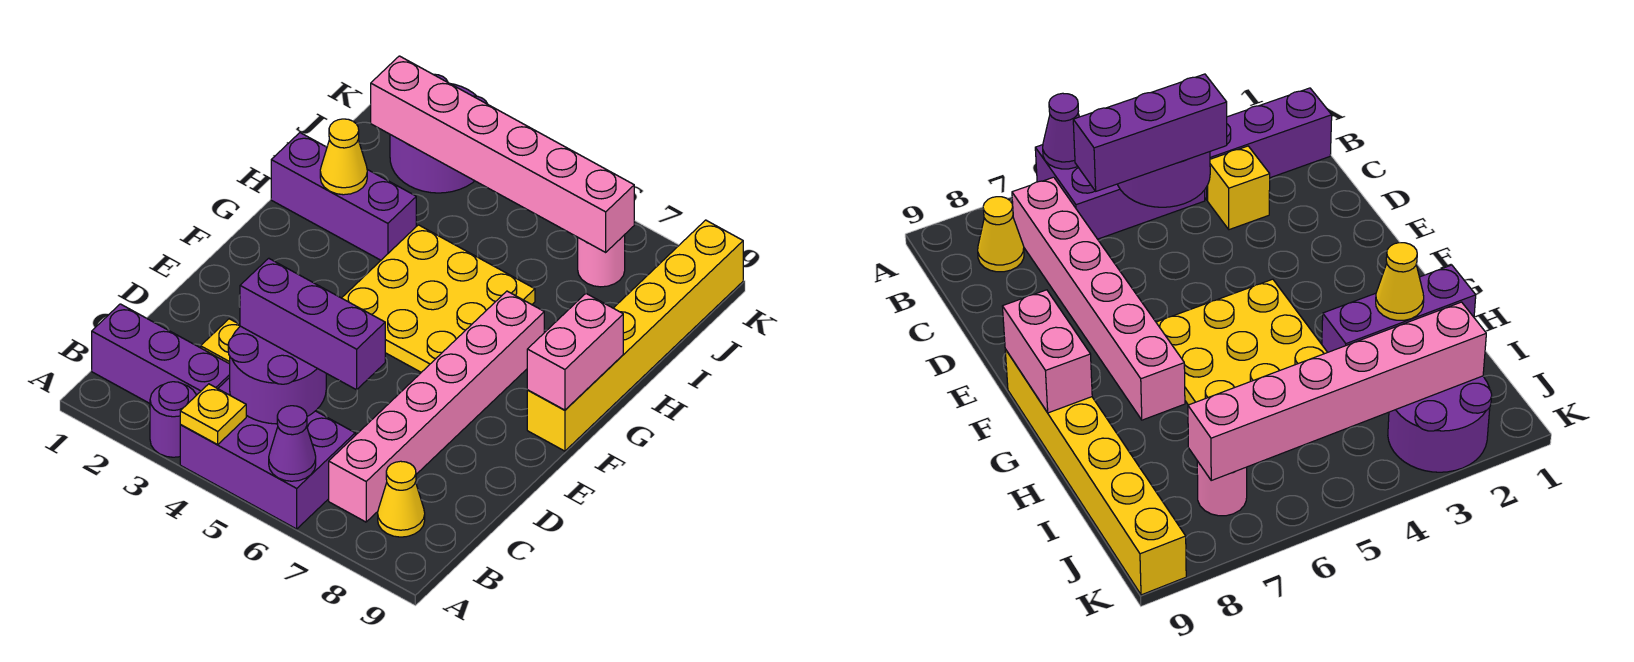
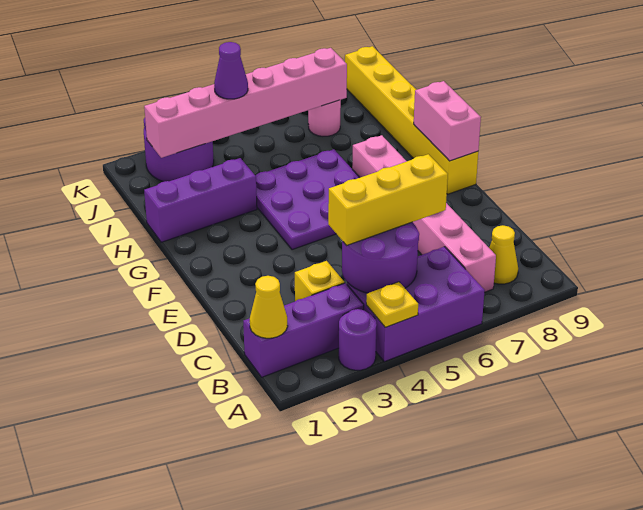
purple cone A6 level 2 -> purple cone J4 level 3
purple brick C4:C6 level 3 -> yellow brick C4:C6 level 3
yellow plate F4:H6 level 1 -> purple plate F4:H6 level 1
yellow cone H2 level 2 -> yellow cone B1 level 2

